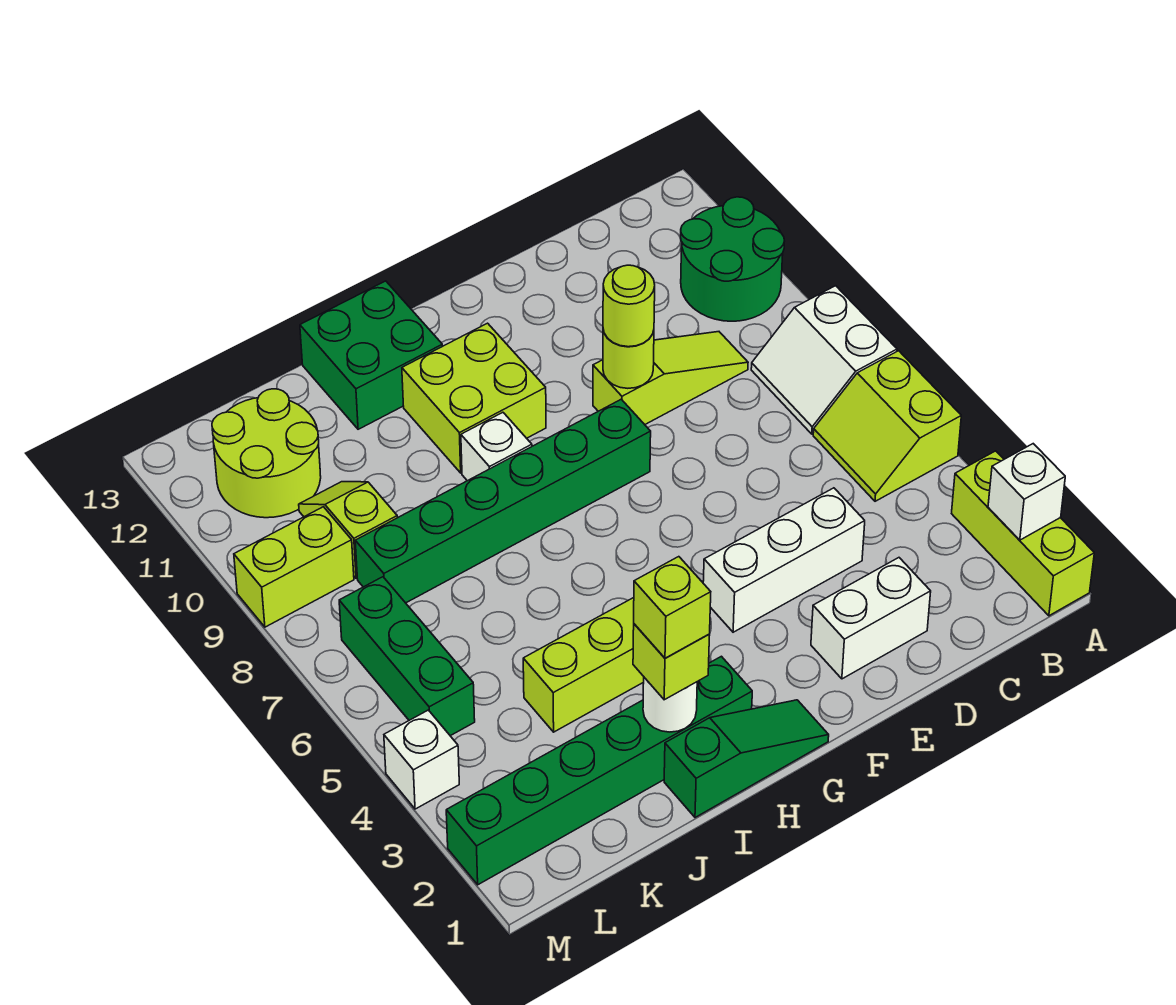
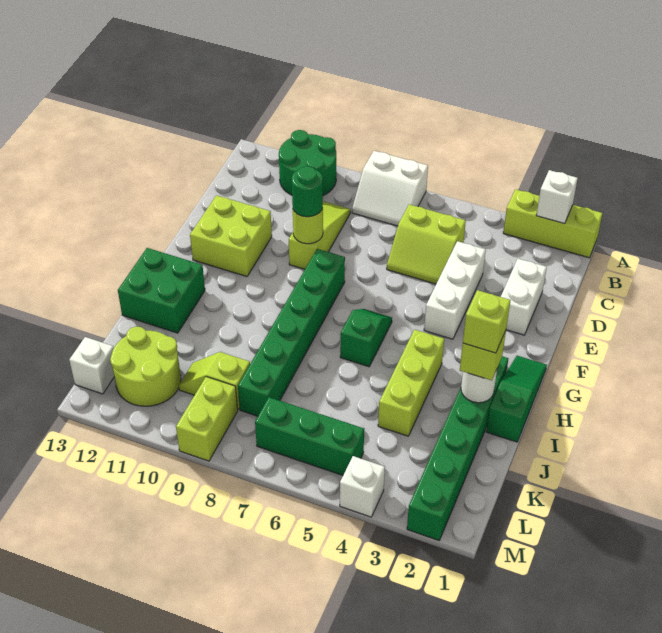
lime slope A5:B6 level 1 top A -> lime slope C5:D6 level 1 top C
lime round brick E9 level 3 -> green round brick E9 level 3
none -> green slope G6:H6 level 1 top H
lime brick G10:H11 level 1 -> lime brick E11:F12 level 1
white brick H9 level 1 -> white brick L13 level 1

